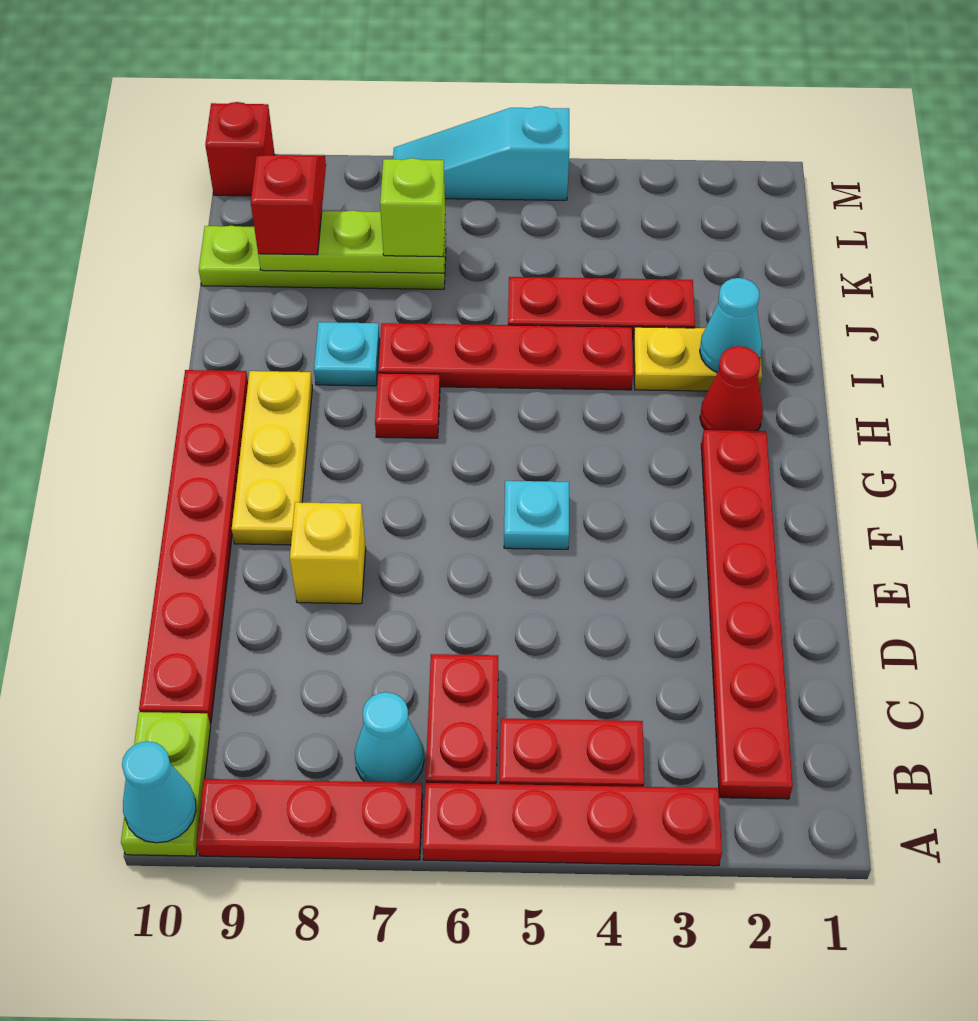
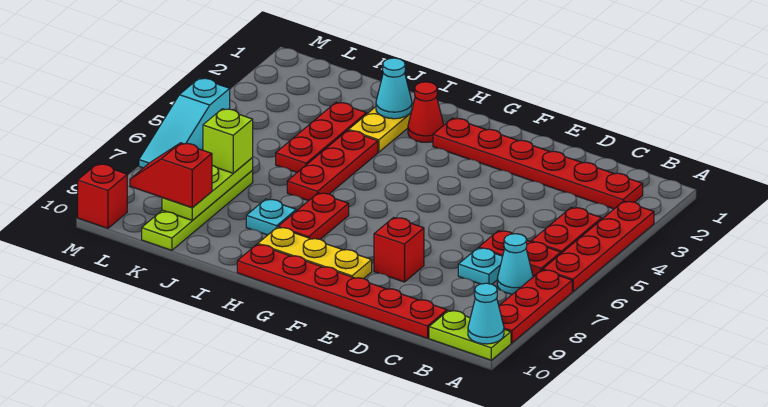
yellow brick E8 level 1 -> red brick E8 level 1
cyan plate F5 level 1 -> cyan plate C7 level 1
red plate H7 level 1 -> red plate H7:H8 level 1
red plate I4:I7 level 1 -> red plate I4:I6 level 1

